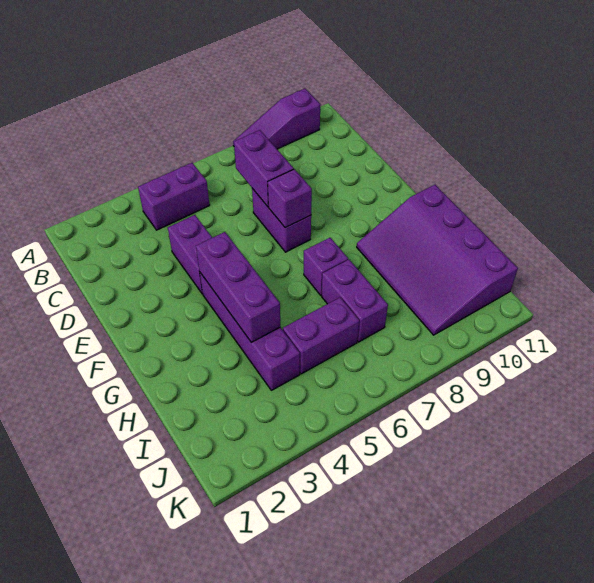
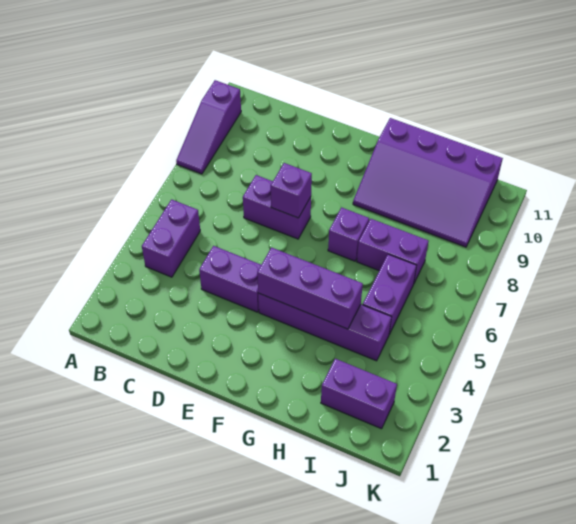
purple brick C7:D7 level 2 -> purple brick I2:J2 level 1

